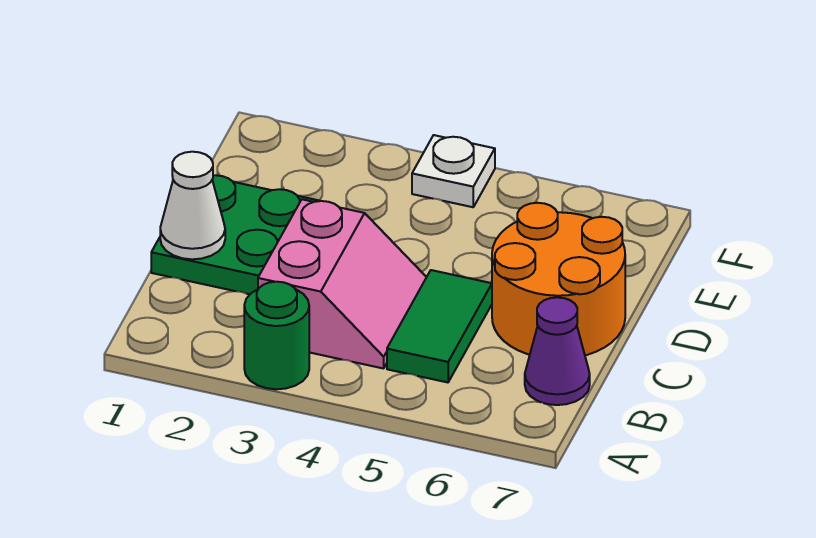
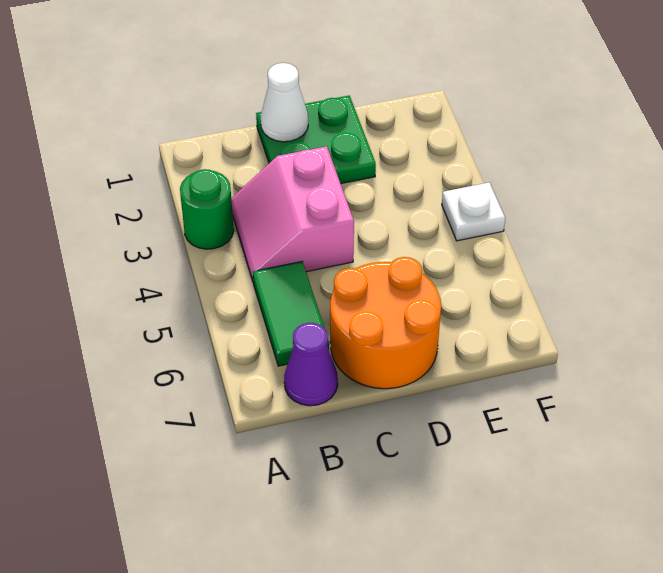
pink slope B3:C4 level 1 top 3 -> pink slope B3:C4 level 1 top C
green tile B5:C5 level 1 -> green tile B5:B6 level 1

